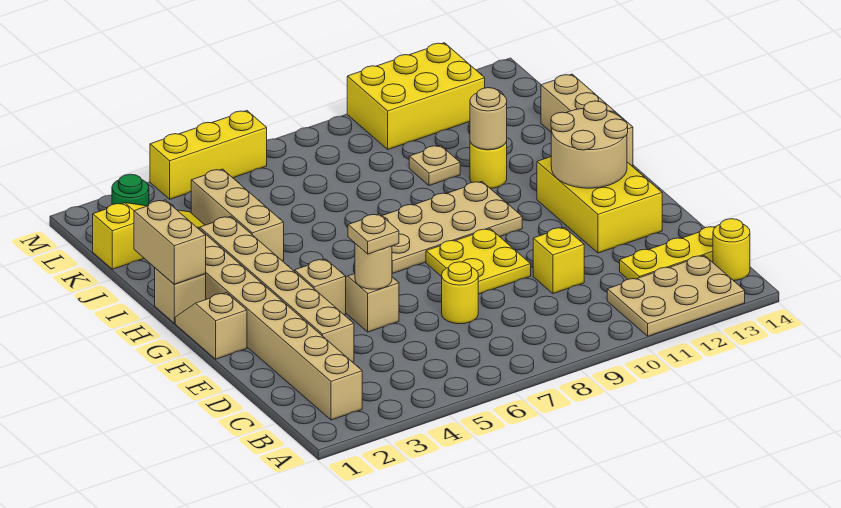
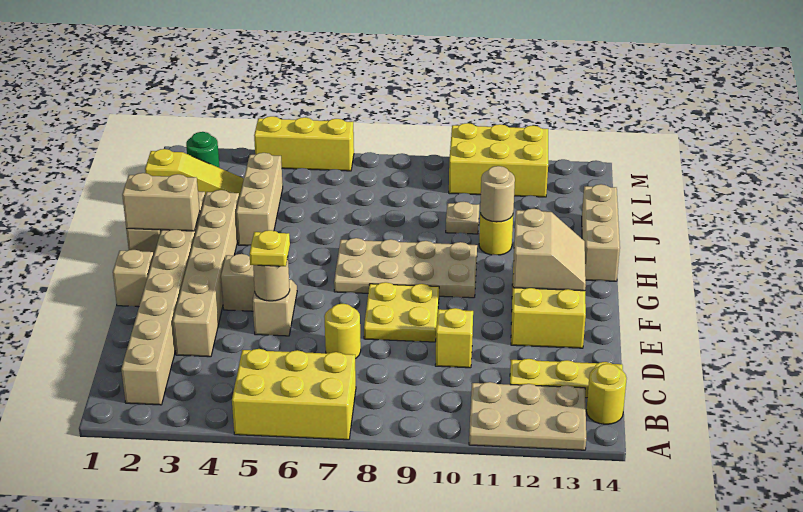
none -> yellow brick A5:B7 level 1
tan plate E5 level 3 -> yellow plate E5 level 3
tan round brick F12:G13 level 2 -> tan slope F12:G13 level 2 top 12
tan brick H1:I1 level 2 -> tan brick H1:H2 level 2

